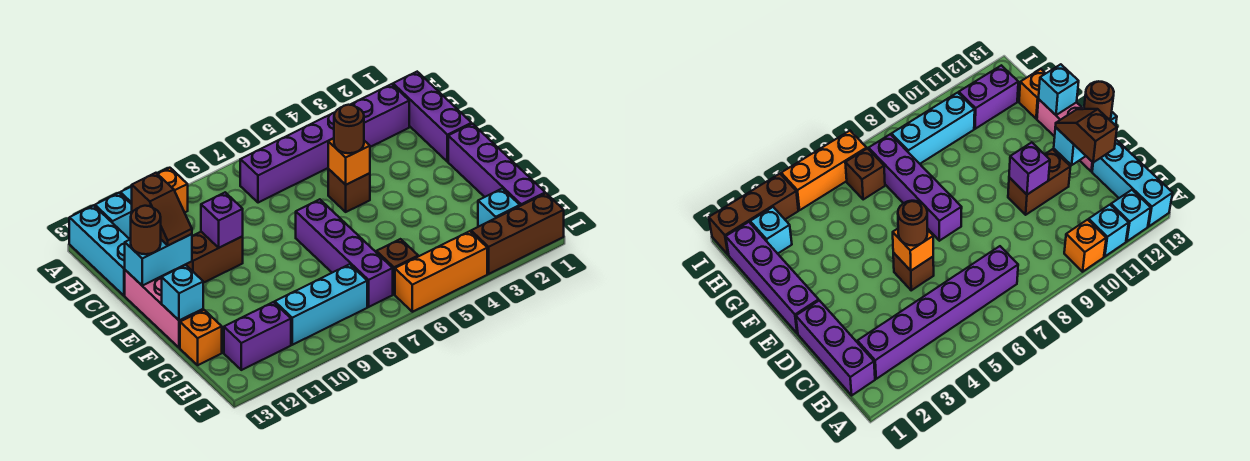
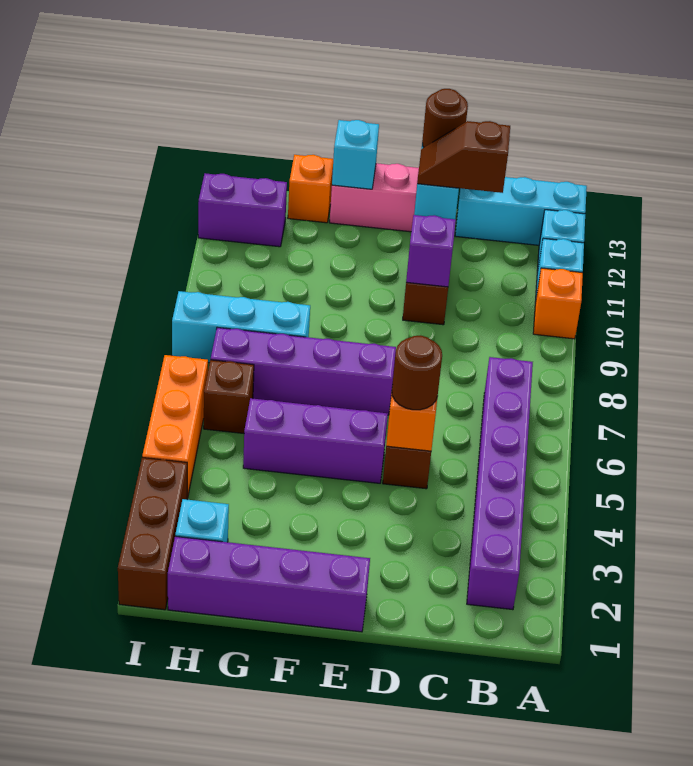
purple brick B1:D1 level 1 -> purple brick E5:G5 level 1
cyan brick H8:H10 level 1 -> cyan brick G8:I8 level 1
purple brick H11:H12 level 1 -> purple brick H12:I12 level 1

